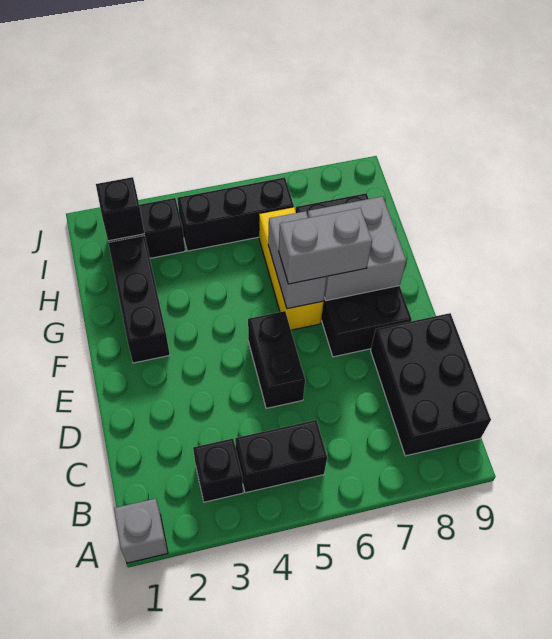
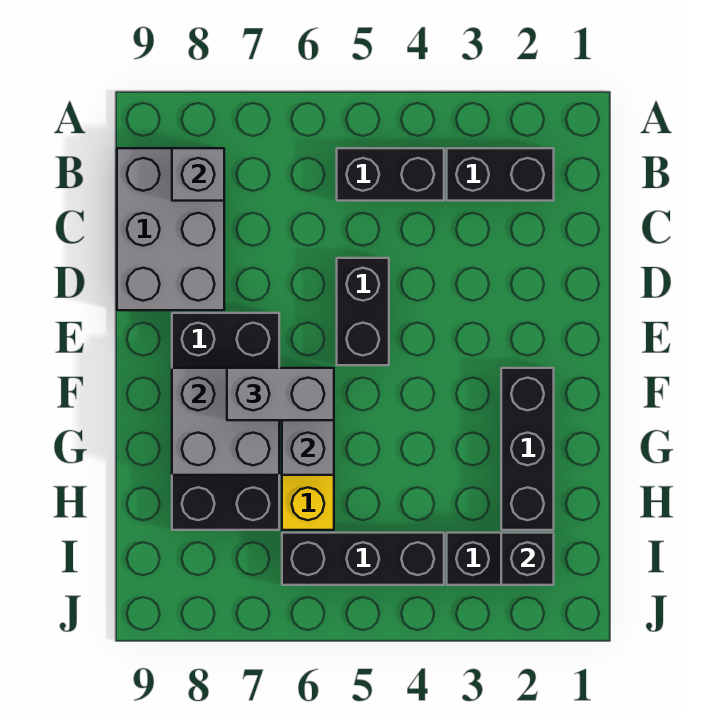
grey brick A1 level 1 -> grey brick B8 level 2
black brick B3 level 1 -> black brick B2:B3 level 1
black brick B8:D9 level 1 -> grey brick B8:D9 level 1

